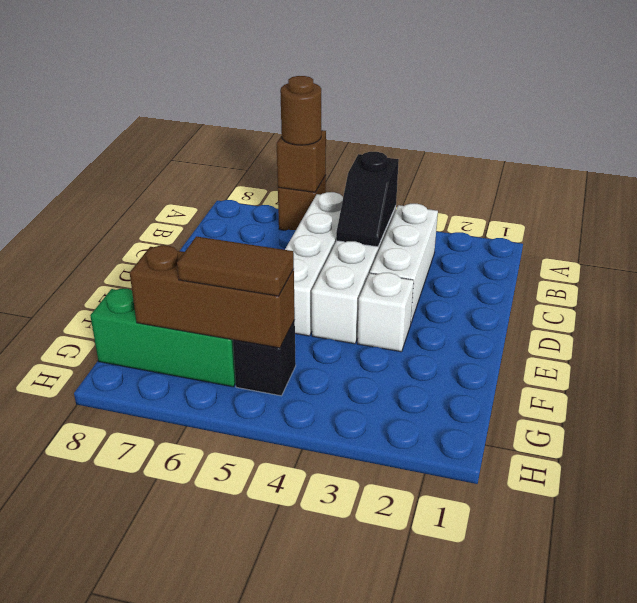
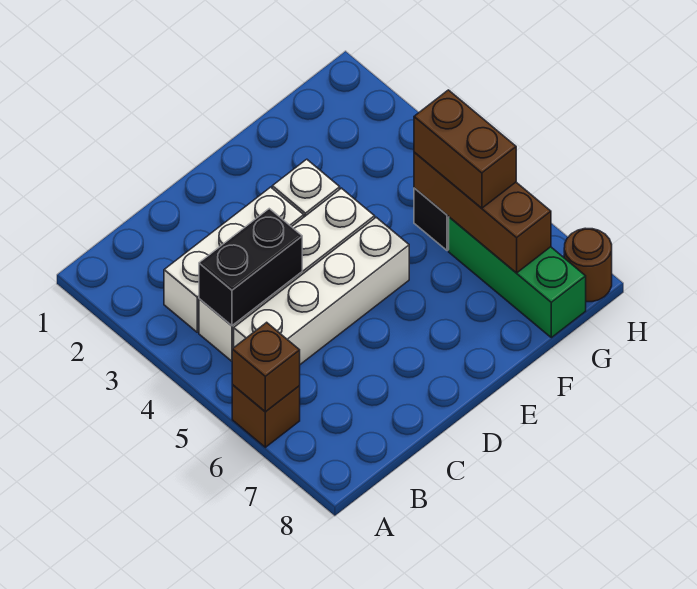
brown round brick A6 level 3 -> brown round brick H8 level 1
black slope B4:C4 level 2 top B -> black brick B4:C4 level 2
brown tile G5:G6 level 3 -> brown brick G5:G6 level 3

